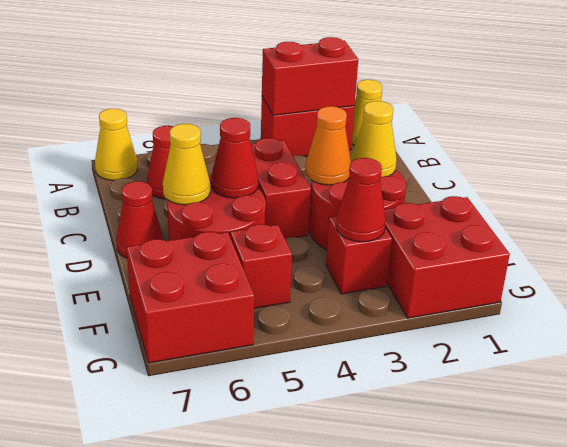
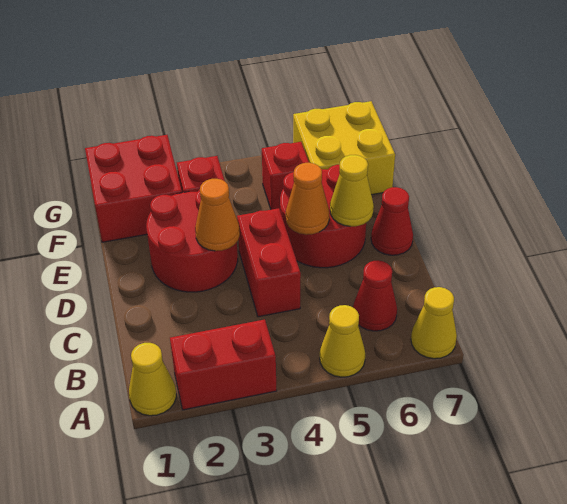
red brick A2:A3 level 2 -> none
yellow cone D2 level 2 -> yellow cone A5 level 1
red cone D5 level 2 -> orange cone D5 level 2
red cone F3 level 2 -> none
red brick F6:G7 level 1 -> yellow brick F6:G7 level 1

